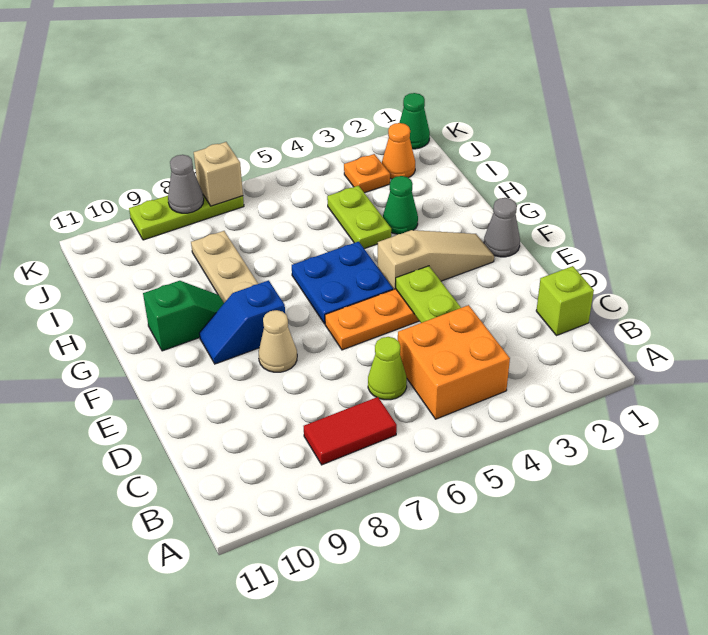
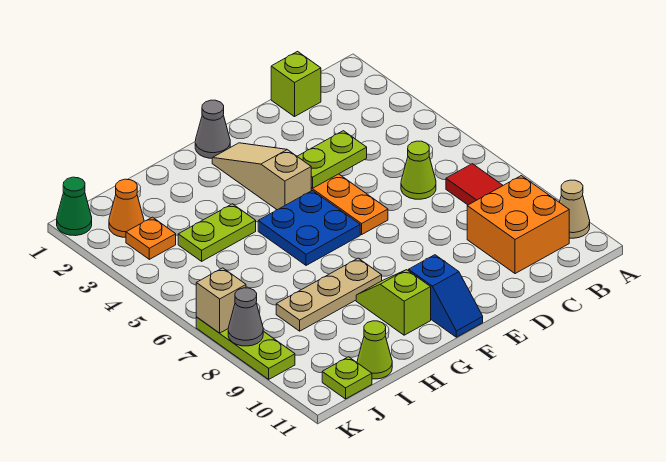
orange brick B4:C5 level 1 -> orange brick B9:C10 level 1
tan cone E8 level 1 -> tan cone A10 level 1
blue slope F8:F9 level 1 top 8 -> blue slope F10:F11 level 1 top 10
green slope G9:G10 level 1 top 10 -> lime slope G9:G10 level 1 top 10
green cone H3 level 1 -> none
none -> lime cone I11 level 1
none -> lime plate J11 level 1

